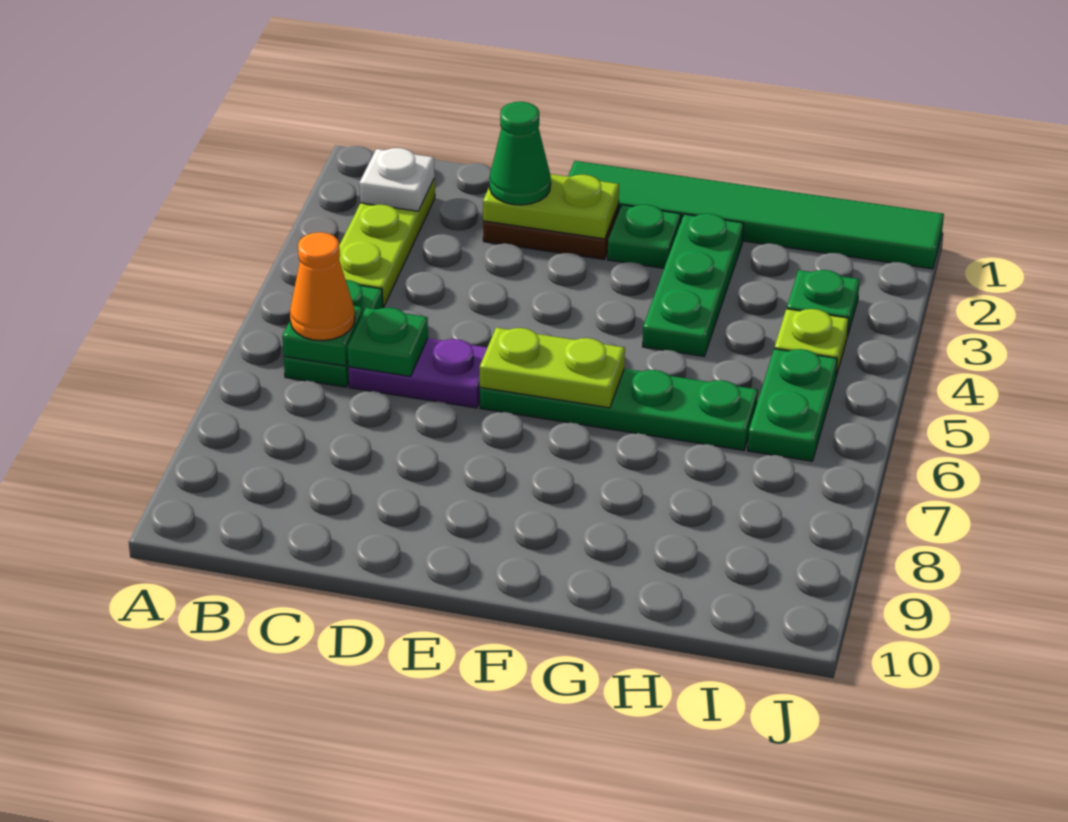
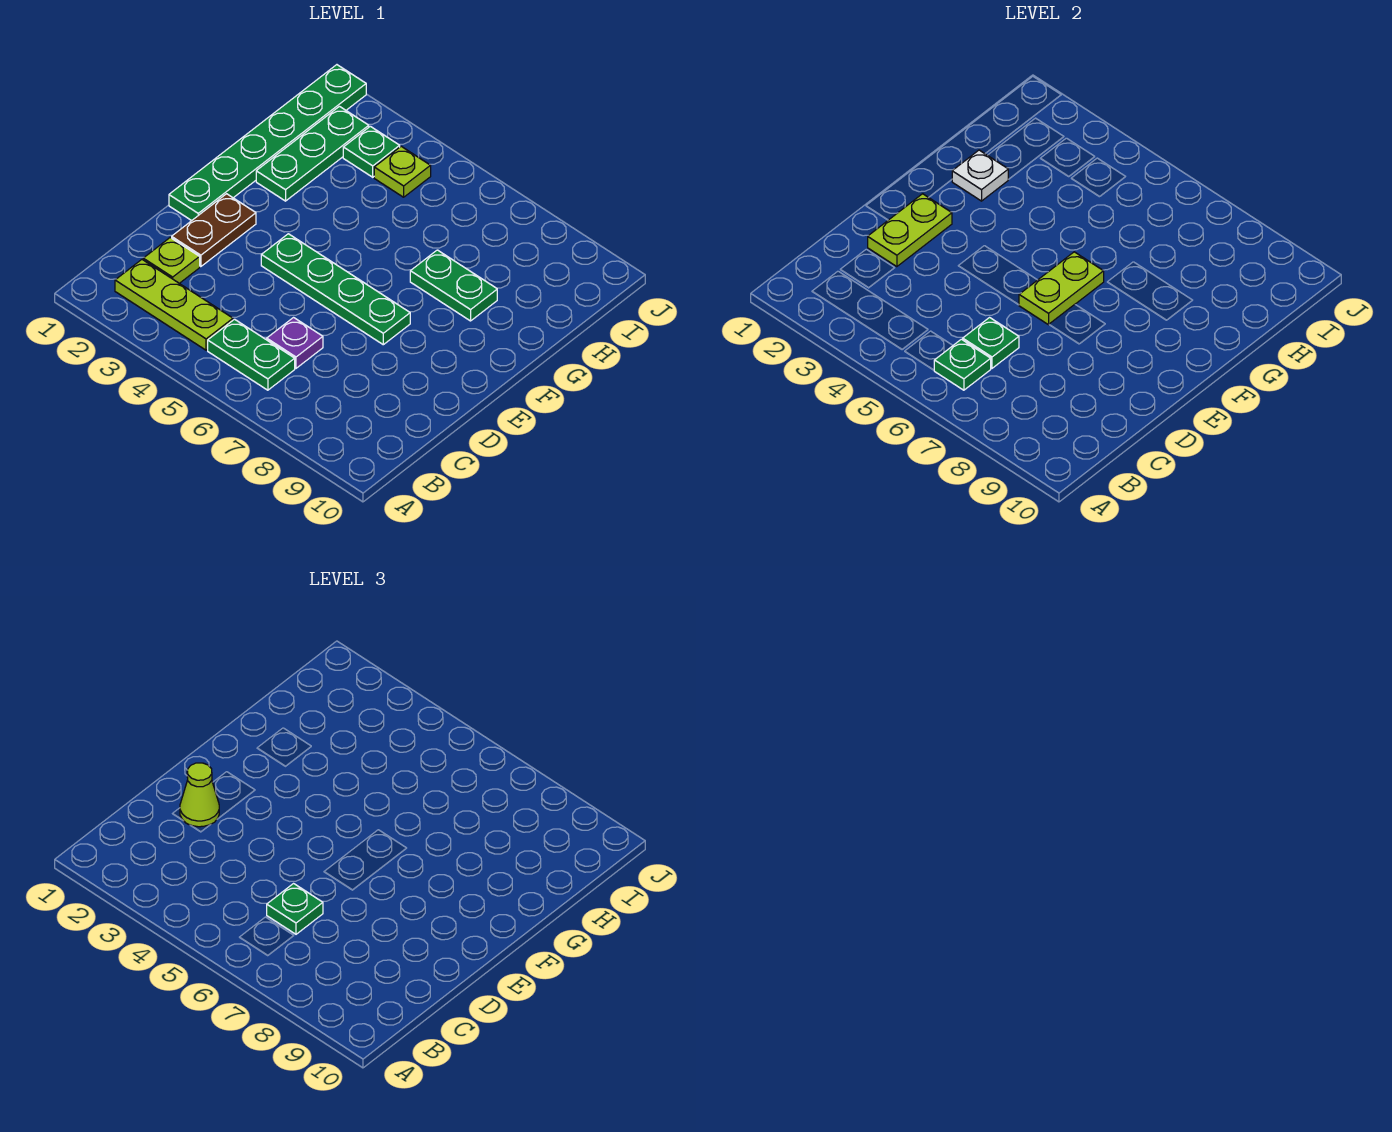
white plate B2 level 2 -> white plate G2 level 2
orange cone B6 level 3 -> none
none -> lime plate C2 level 1
purple plate C6:D6 level 1 -> purple plate C6 level 1
green cone D2 level 3 -> lime cone D2 level 3
green tile E1:J1 level 1 -> green plate E1:J1 level 1
green plate E6:H6 level 1 -> green plate E4:E7 level 1
green plate F2 level 1 -> green plate C6 level 3
green plate G2:G4 level 1 -> green plate G2:I2 level 1
green plate I5:I6 level 1 -> green plate G7:G8 level 1

